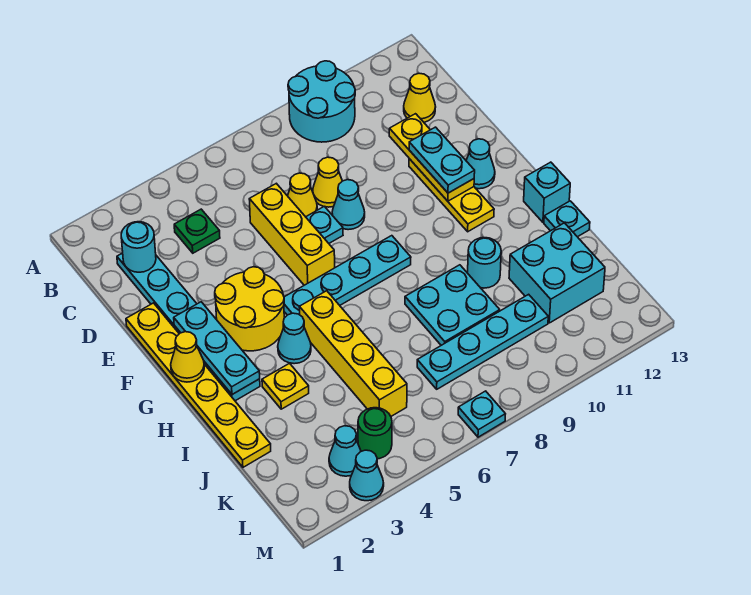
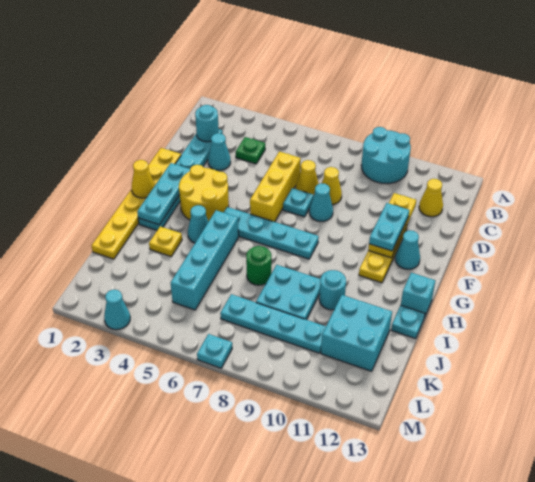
yellow brick H5:K5 level 1 -> cyan brick H5:K5 level 1
cyan cone L3 level 1 -> cyan cone D3 level 1
green round brick L4 level 1 -> green round brick I7 level 1

